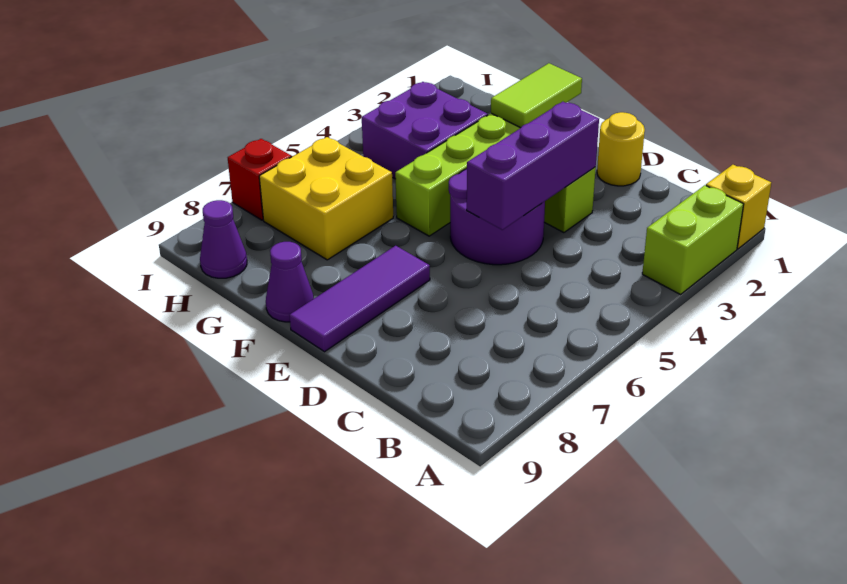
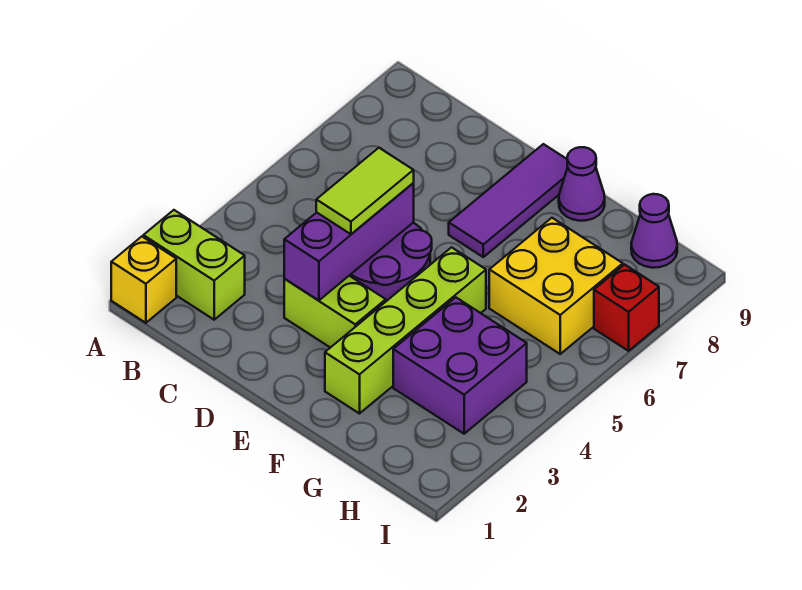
lime brick A2:A3 level 1 -> lime brick A2:B2 level 1
yellow round brick D1 level 1 -> none
lime tile F1:F2 level 2 -> lime tile D4:D5 level 3

